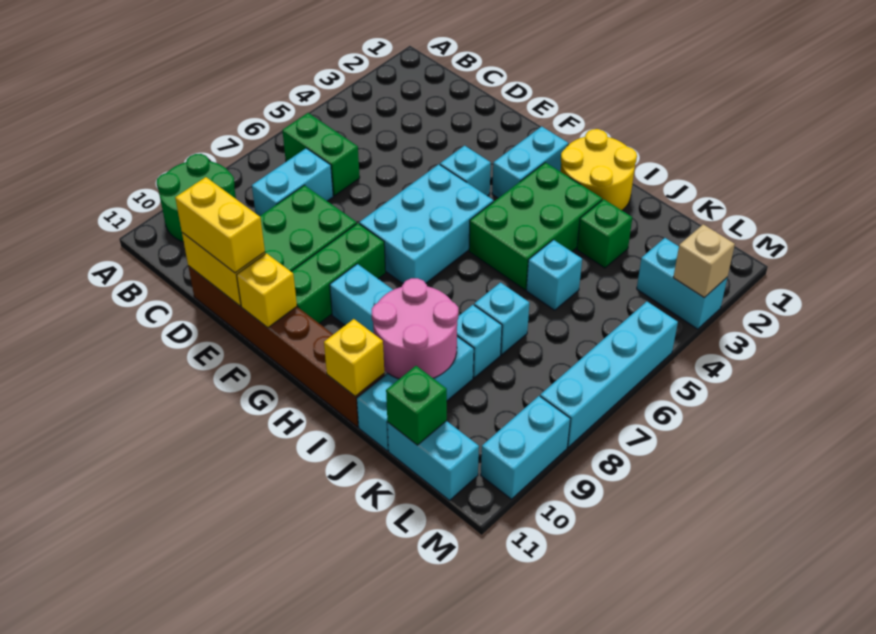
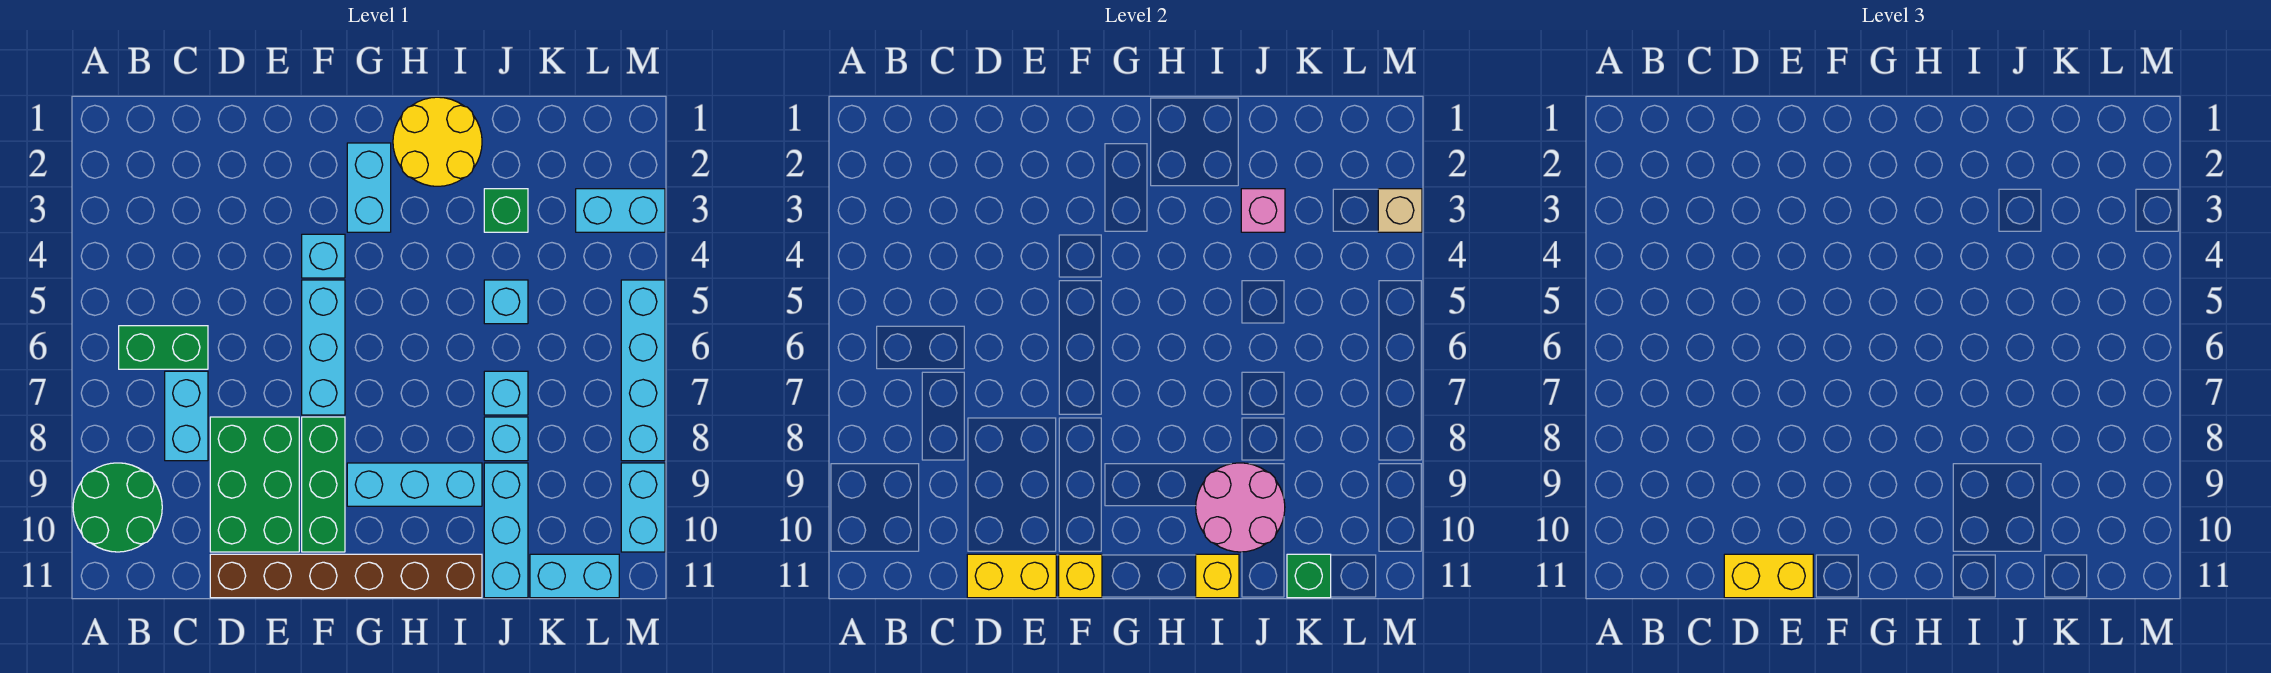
cyan brick F5:G7 level 1 -> cyan brick F5:F7 level 1
green brick H3:I5 level 1 -> none
none -> pink brick J3 level 2

